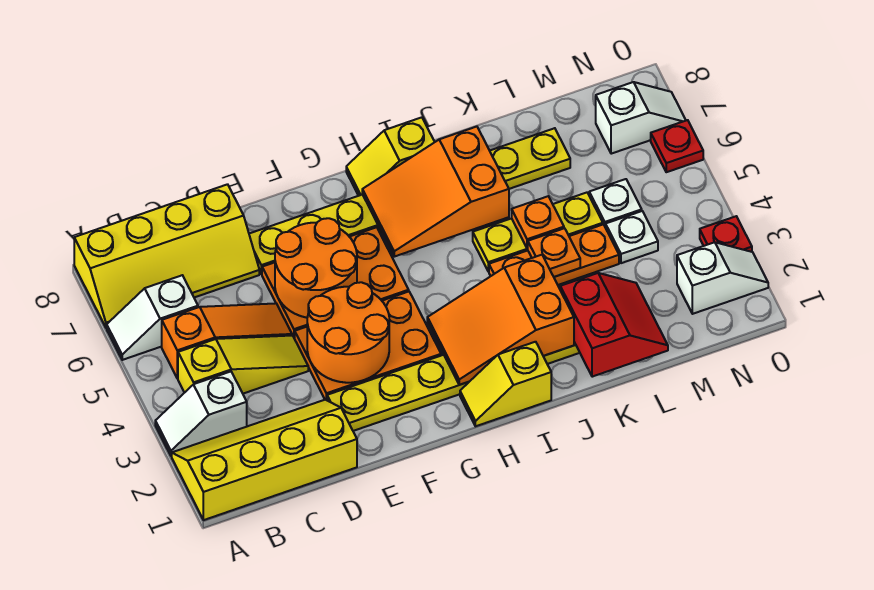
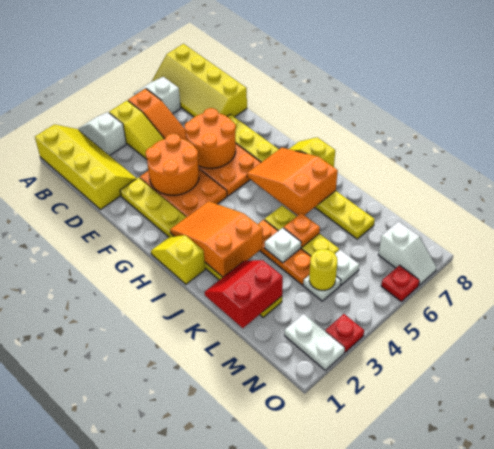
red slope K1:L2 level 2 top K -> red slope K1:L2 level 2 top L
orange plate K4 level 2 -> white plate K4 level 2
none -> yellow round brick M4 level 2
white slope N2:O2 level 1 top N -> white plate N2:O2 level 1

